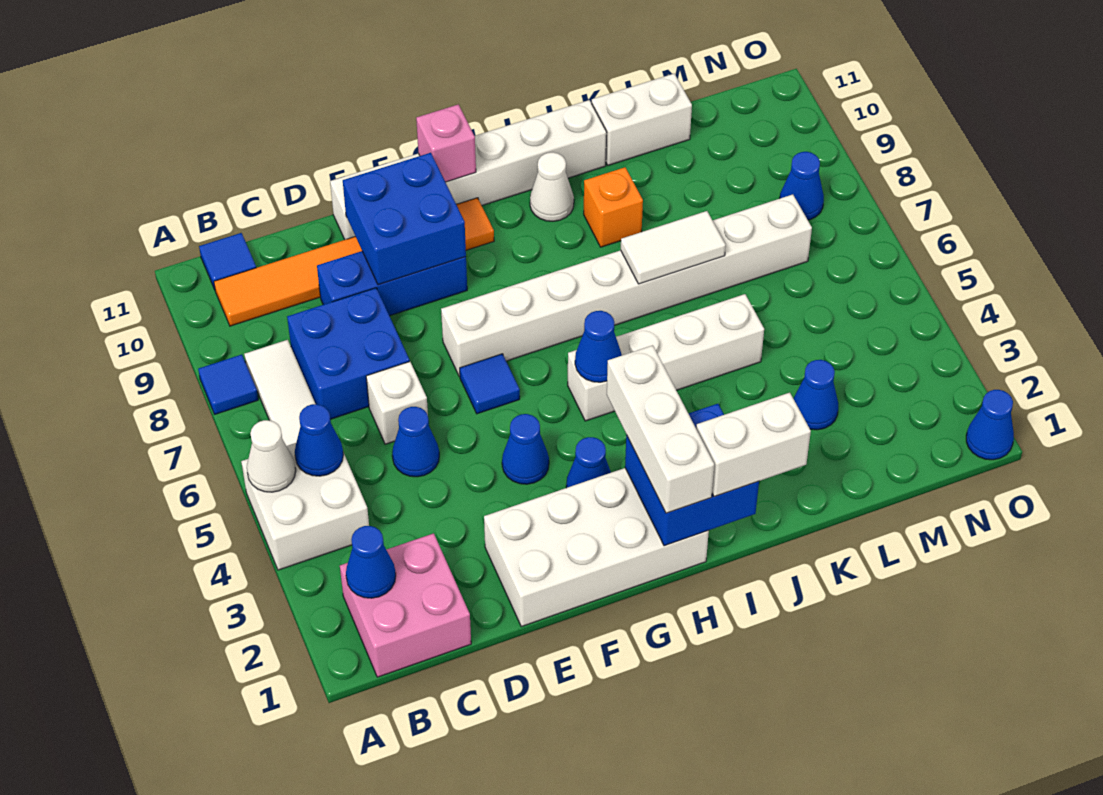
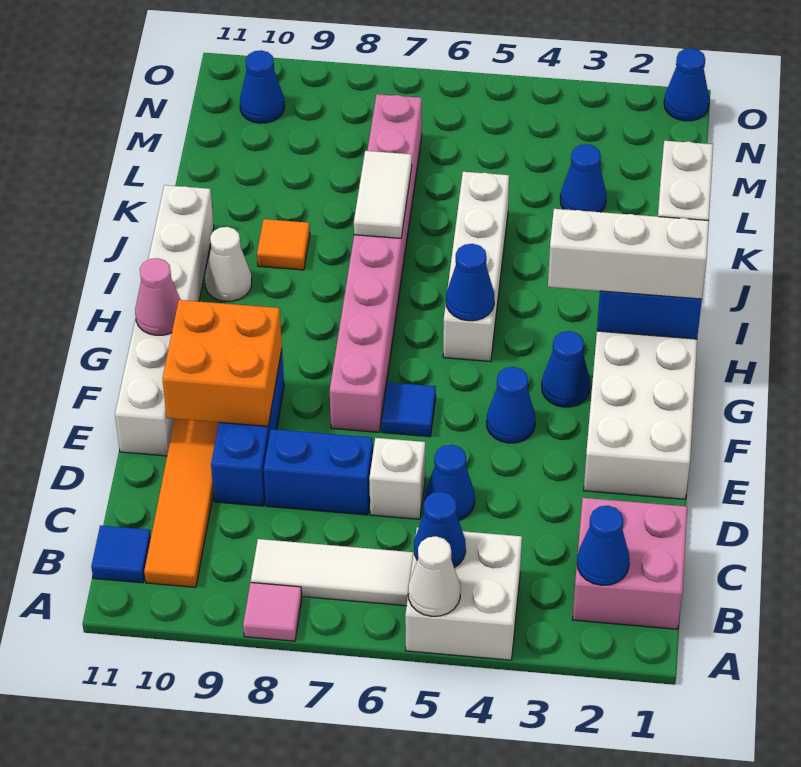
blue tile A8 level 1 -> pink tile A8 level 1
blue brick C7:D8 level 1 -> blue brick D7:D8 level 1
blue brick E9:F10 level 2 -> orange brick E9:F10 level 2
white brick F7:M7 level 1 -> pink brick F7:M7 level 1
pink brick G11 level 2 -> pink cone G11 level 2
orange brick J9 level 1 -> orange tile J9 level 1
white brick K11:L11 level 1 -> none
blue cone N8 level 1 -> blue cone N10 level 1

